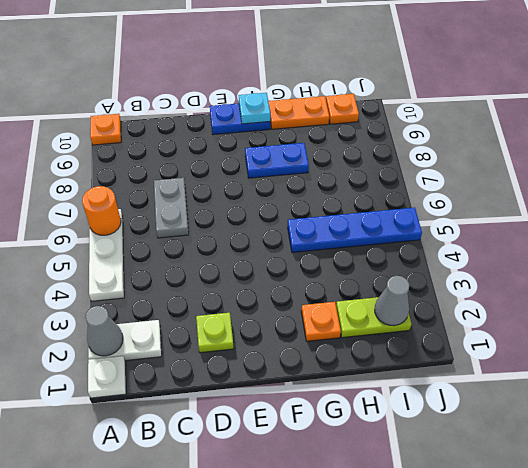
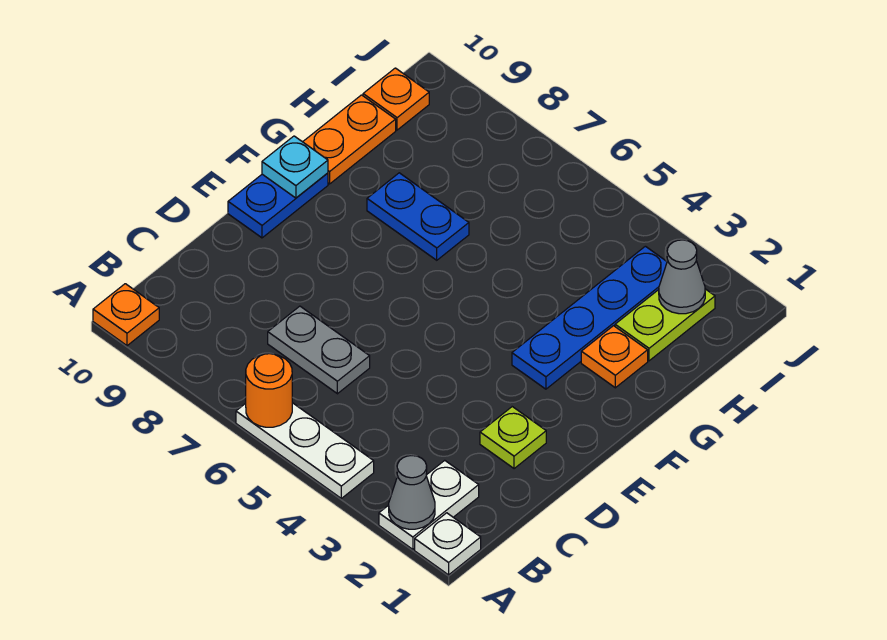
blue plate F8:G8 level 1 -> blue plate G7:G8 level 1
blue plate G5:J5 level 1 -> blue plate F3:I3 level 1

